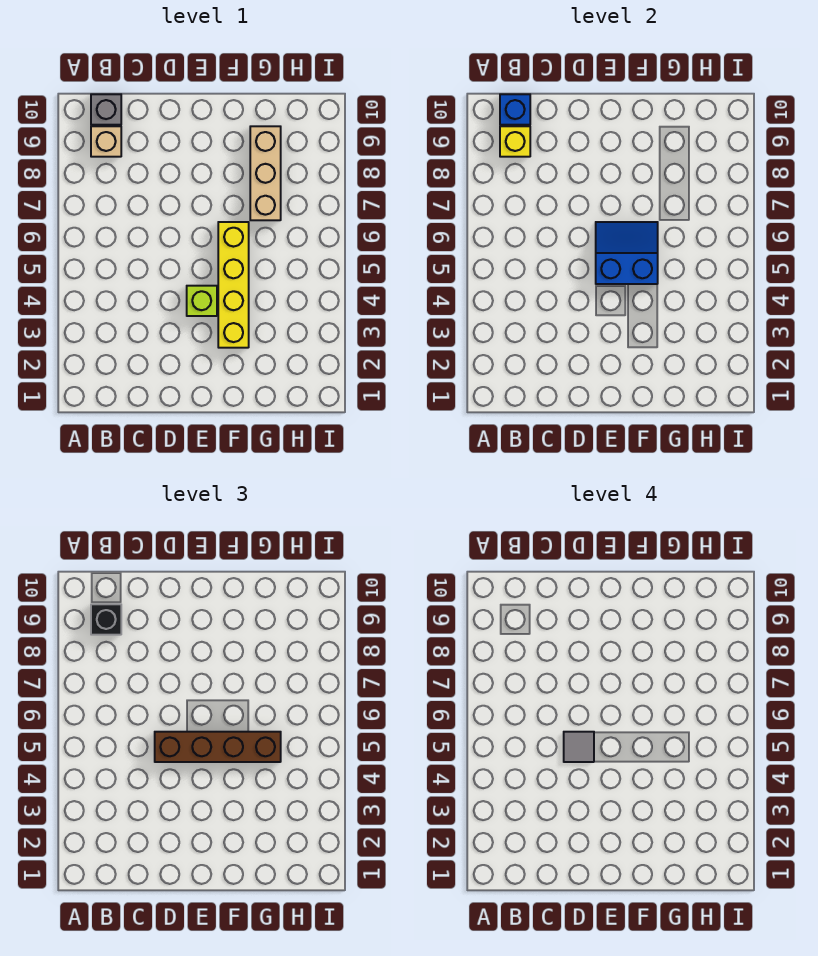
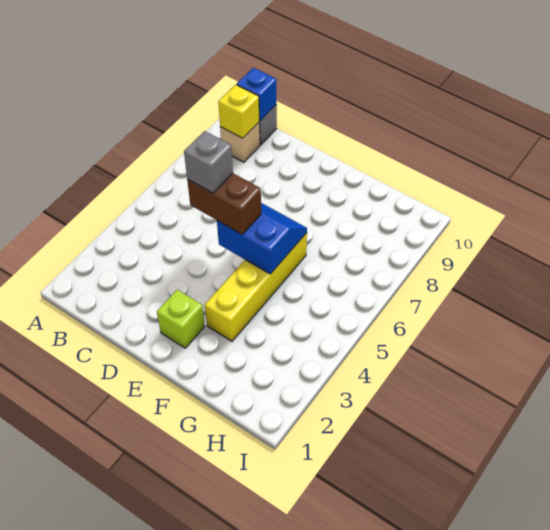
black brick B9 level 3 -> none
brown brick D5:G5 level 3 -> brown brick D5:E5 level 3
grey tile D5 level 4 -> grey brick D5 level 4
lime brick E4 level 1 -> lime brick E2 level 1
tan brick G7:G9 level 1 -> none

